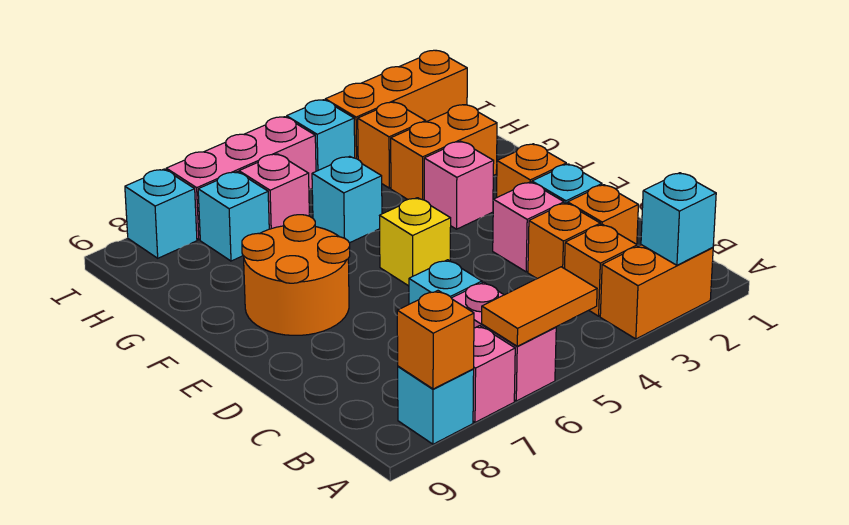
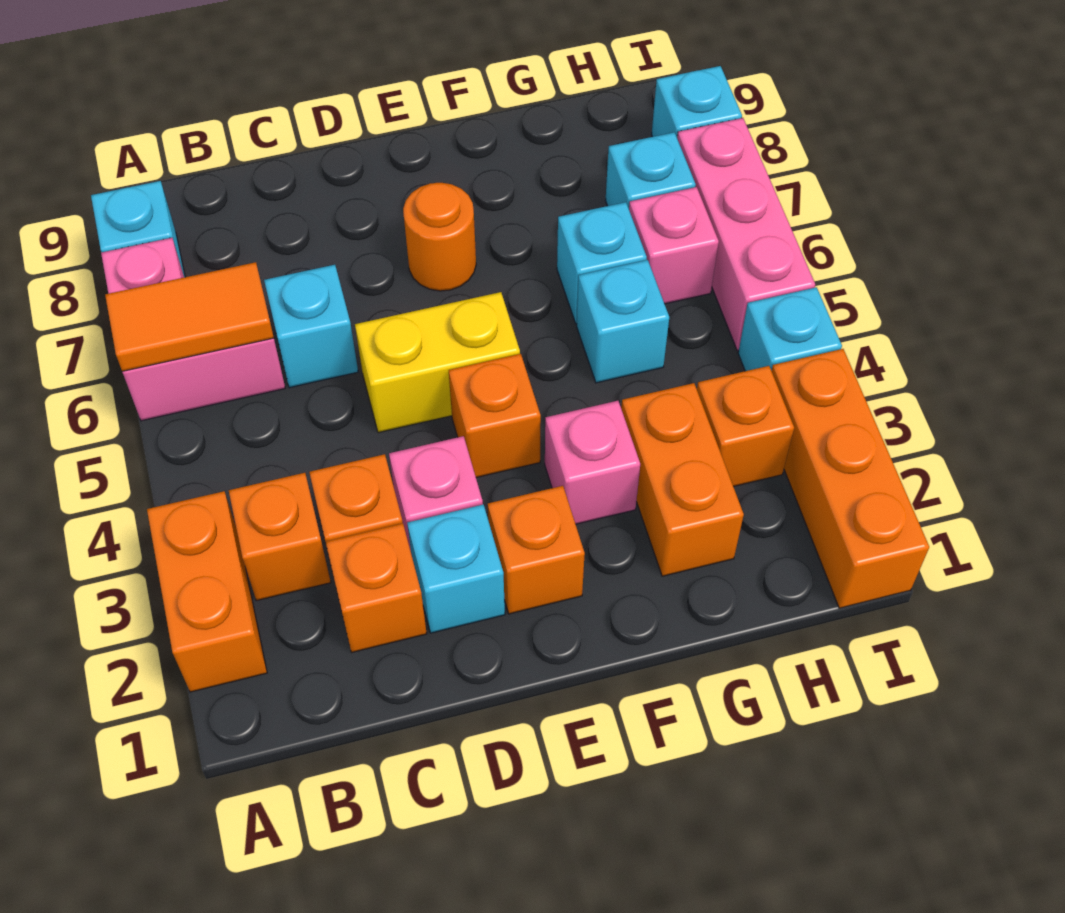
cyan brick A2 level 2 -> cyan brick G6 level 1
orange tile A5:A6 level 2 -> orange tile A6:B6 level 2
orange brick A8 level 2 -> orange brick E4 level 1
yellow brick E5 level 1 -> yellow brick D5:E5 level 1
orange round brick E7:F8 level 1 -> orange round brick E7 level 1

